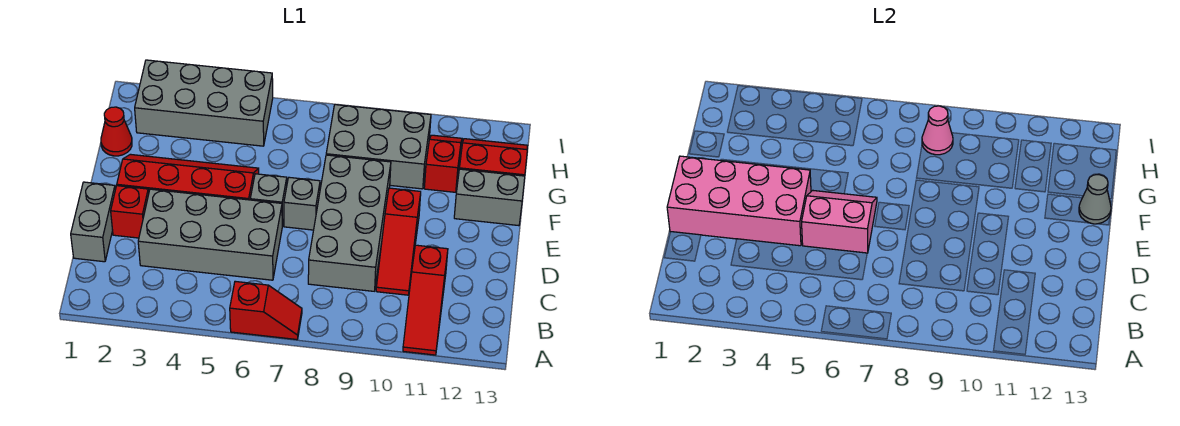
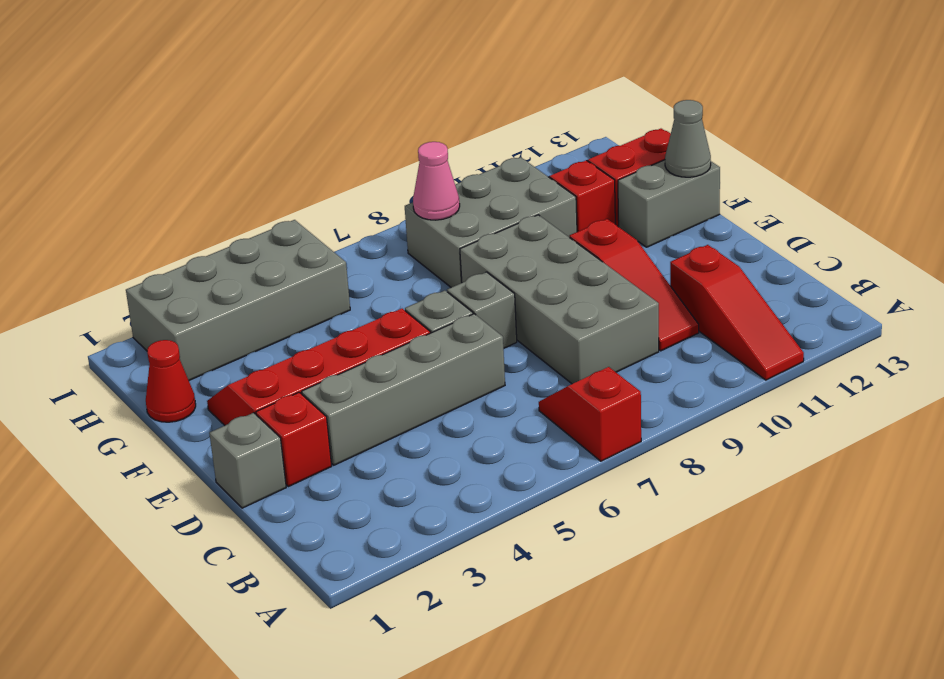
red slope A6:A7 level 1 top 6 -> red slope A7:B7 level 1 top A
grey brick C1:D1 level 1 -> grey brick D1 level 1
grey brick C3:D6 level 1 -> grey brick D3:D6 level 1
pink brick D1:E4 level 2 -> none
pink slope D5:E6 level 2 top D -> none

